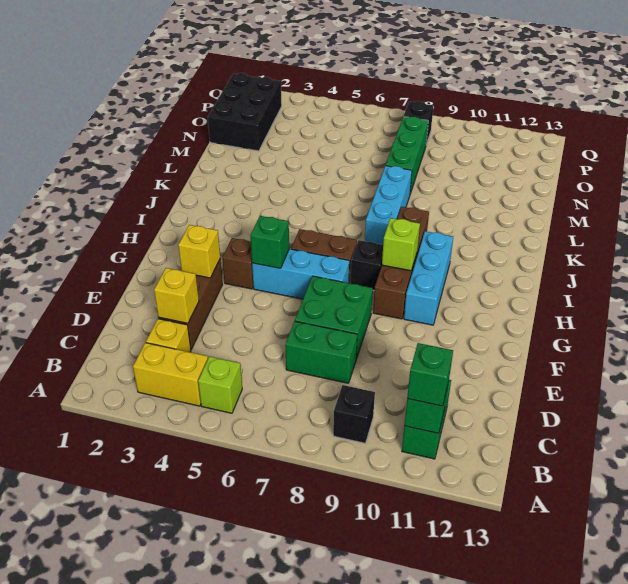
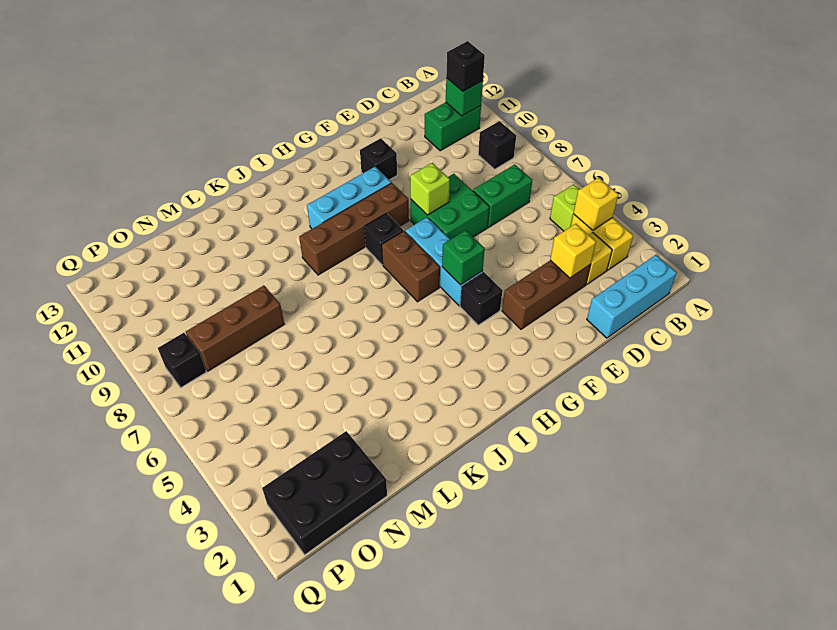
green brick B11 level 3 -> black brick B11 level 3
green brick D7:D8 level 1 -> green brick C7:D7 level 1
yellow brick F3 level 2 -> yellow brick B4 level 2
none -> black brick F11 level 1
brown brick G4 level 1 -> black brick G4 level 1
lime brick H9 level 2 -> lime brick F8 level 2
cyan brick J8:L8 level 1 -> cyan brick B1:D1 level 1
green brick M8:O8 level 1 -> brown brick M8:O8 level 1

